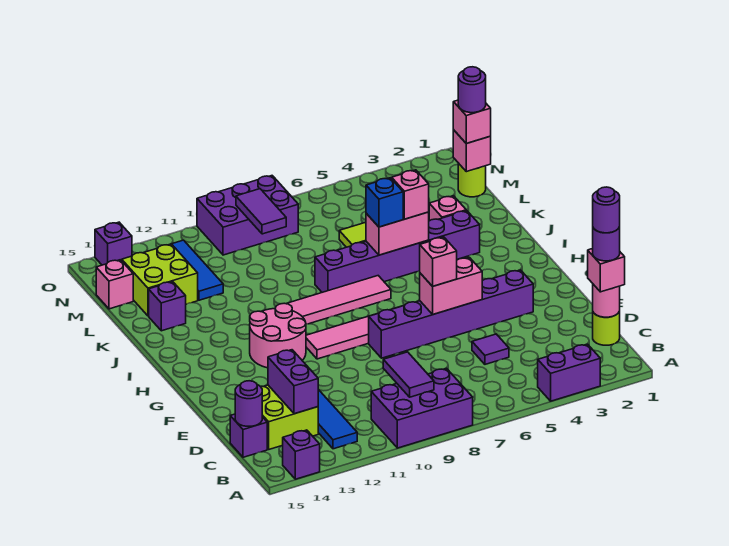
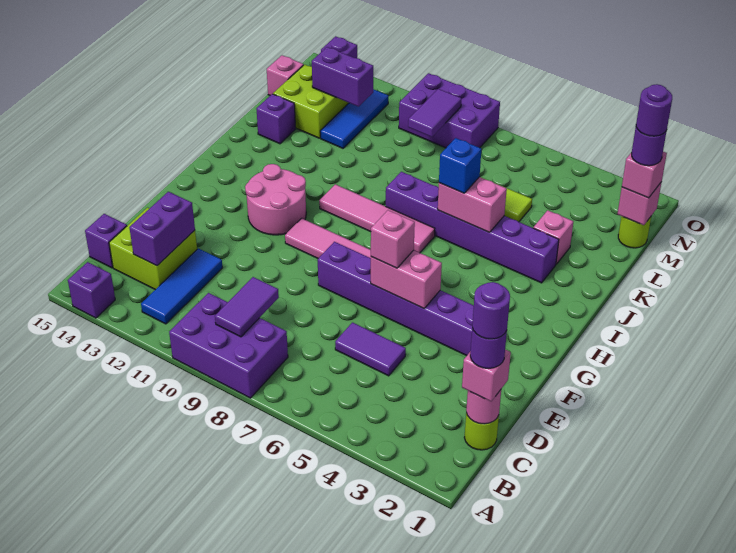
purple brick A3:A4 level 1 -> purple brick M12:M13 level 2
purple round brick C15 level 2 -> purple round brick M1 level 5
purple tile D5 level 1 -> purple tile D5:D6 level 1
pink brick J5 level 3 -> none

